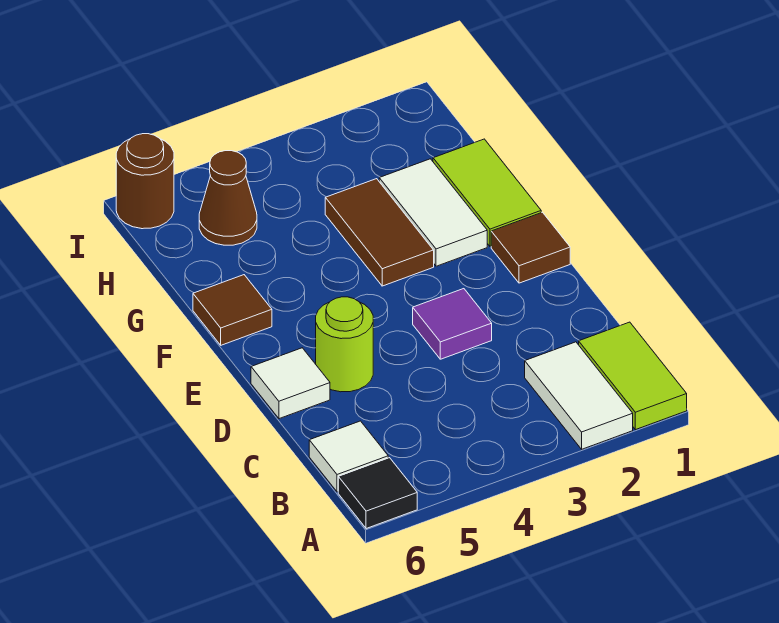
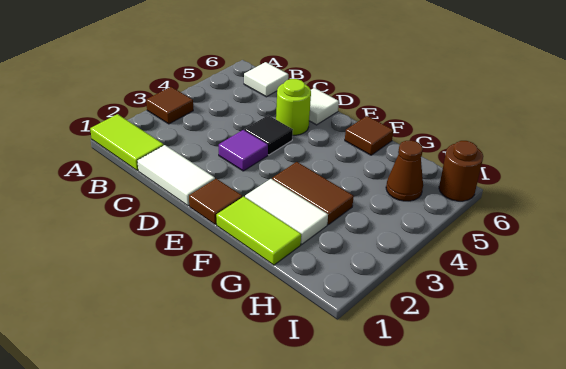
white tile A2:B2 level 1 -> white tile C1:D1 level 1
none -> brown tile A3 level 1
black tile A6 level 1 -> black tile D4 level 1

